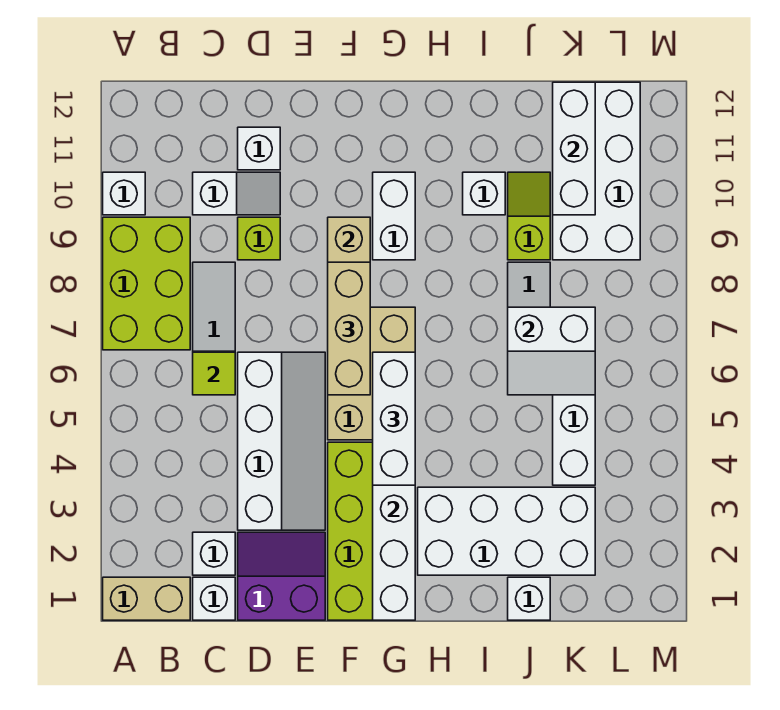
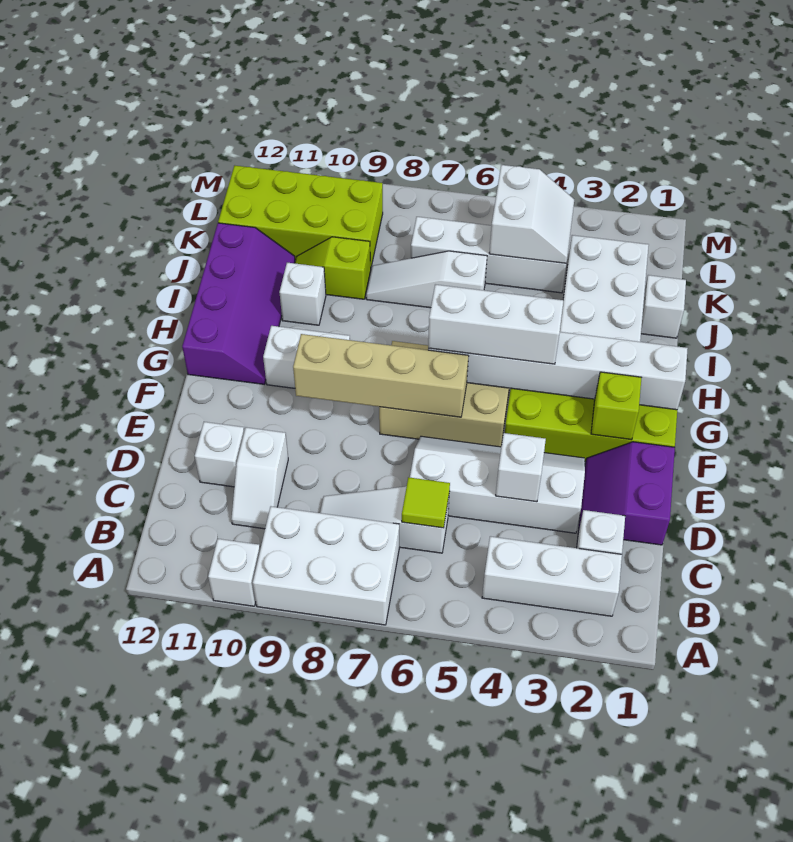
tan brick A1:B1 level 1 -> none
lime brick A7:B9 level 1 -> white brick A7:B9 level 1
white brick C1 level 1 -> white brick D4 level 2
white slope C10:D10 level 1 top C -> white slope C10:D10 level 1 top D
lime brick D9 level 1 -> lime brick F2 level 2
tan brick F6:F8 level 3 -> none
none -> purple slope G11:J12 level 1 top 12
white slope J6:K7 level 2 top 7 -> white slope K4:L5 level 2 top 5
white brick K9:L12 level 1 -> lime brick K9:L12 level 1
white brick K10:K12 level 2 -> white brick B2:B4 level 1

